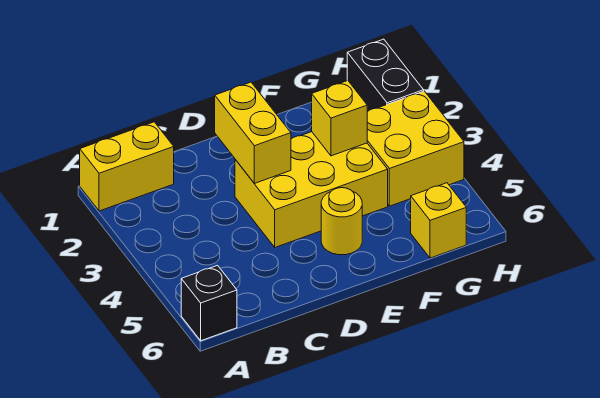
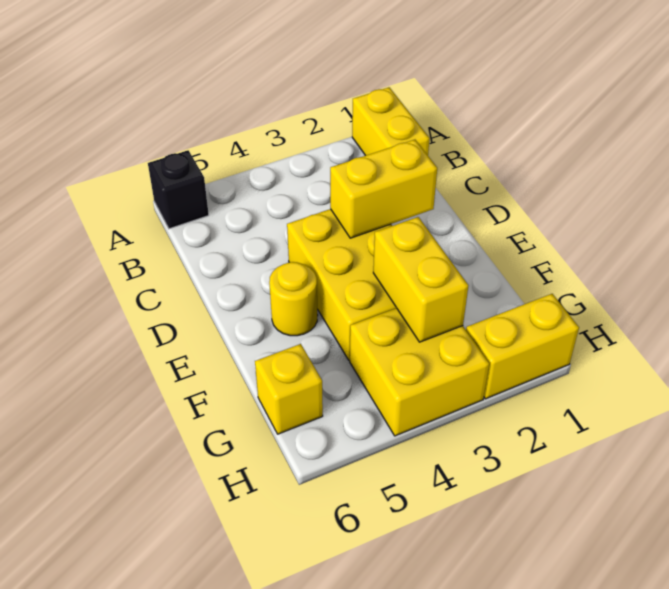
yellow brick F3 level 2 -> yellow brick F3:G3 level 2
black brick H1:H2 level 1 -> yellow brick H1:H2 level 1

